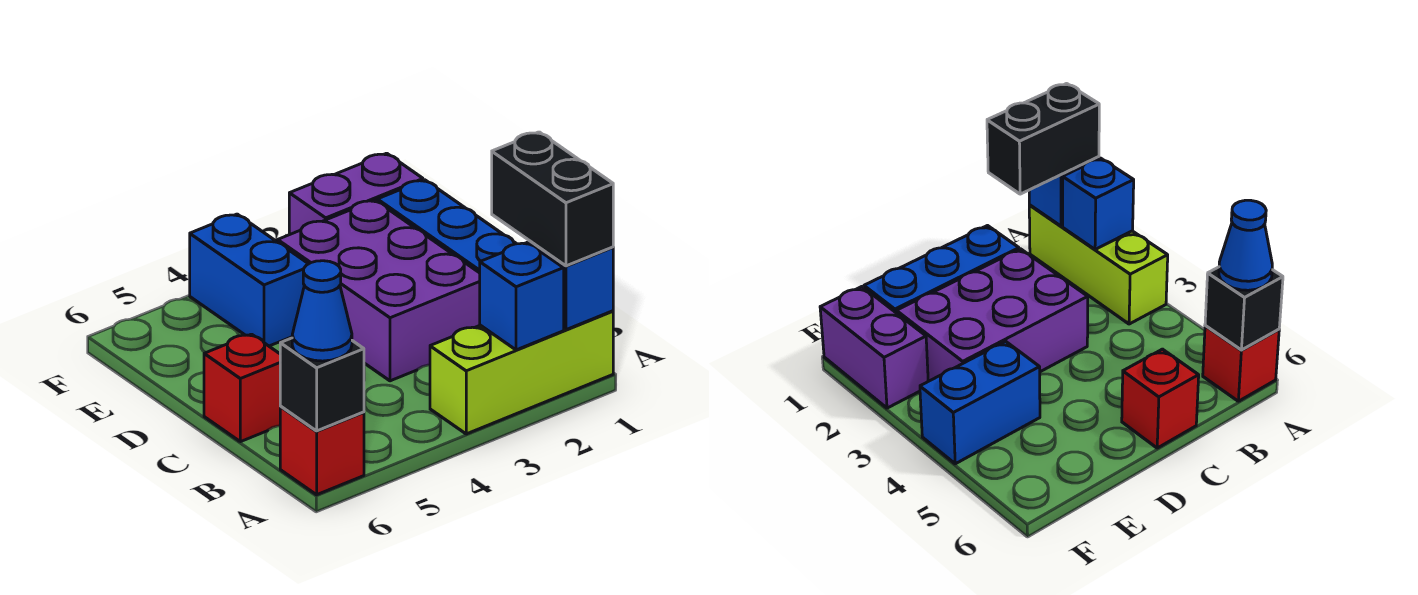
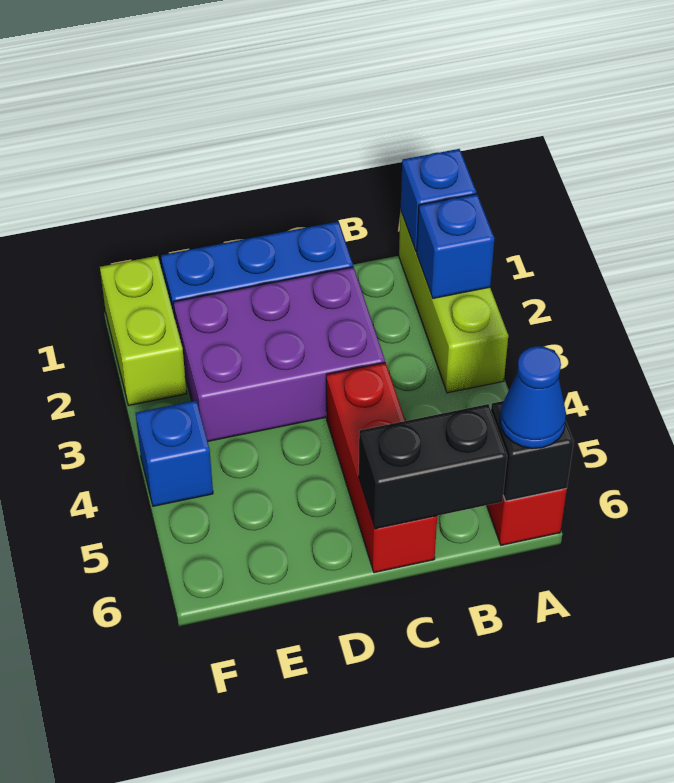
black brick A1:B1 level 3 -> black brick B6:C6 level 2
red brick C6 level 1 -> red brick C4:C6 level 1
blue brick E4:F4 level 1 -> blue brick F4 level 1
purple brick F1:F2 level 1 -> lime brick F1:F2 level 1

